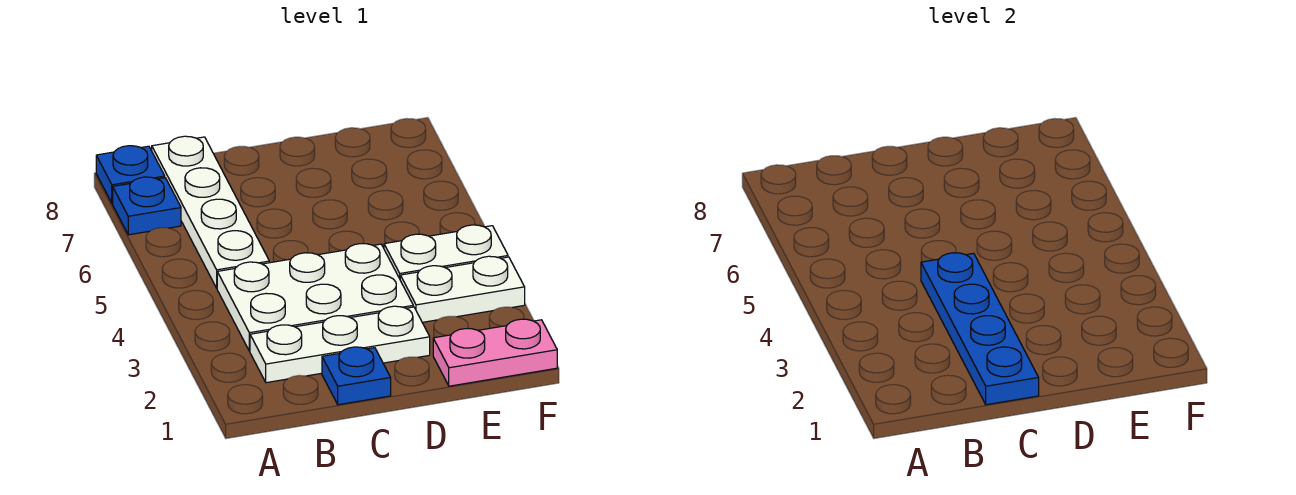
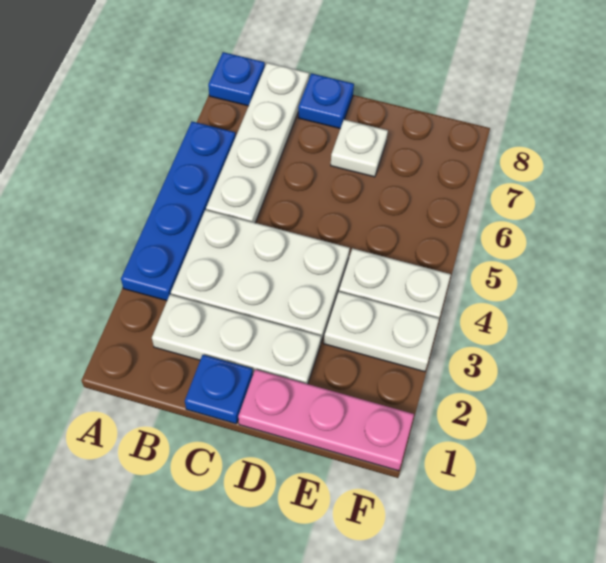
blue plate A7 level 1 -> blue plate C8 level 1
blue plate C1:C4 level 2 -> blue plate A3:A6 level 1
none -> white plate D7 level 1
pink plate E1:F1 level 1 -> pink plate D1:F1 level 1

